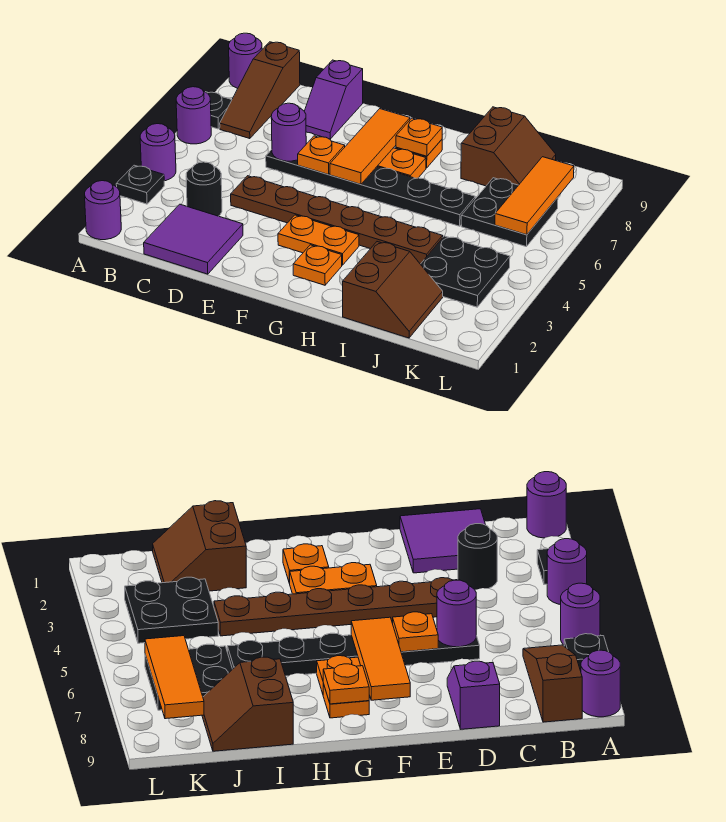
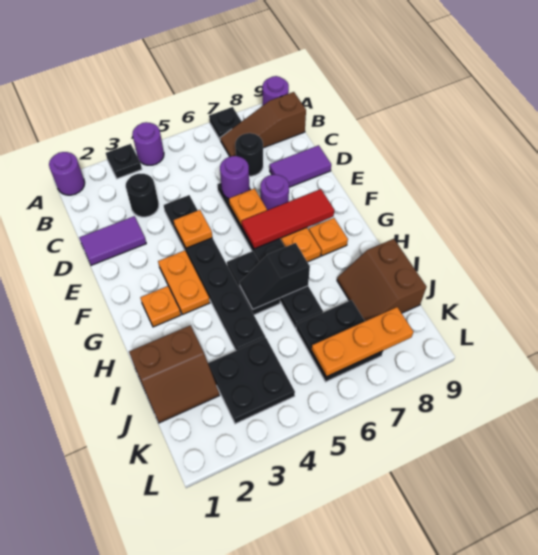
purple round brick A6 level 1 -> purple round brick E7 level 1
purple tile C1:D2 level 1 -> purple tile D1:D2 level 1
none -> black round brick C7 level 1
brown plate D4:I4 level 1 -> black plate D4:I4 level 1
purple slope D8:D9 level 1 top 9 -> purple tile D8:D9 level 1
orange tile F6:F8 level 2 -> red tile F6:F8 level 2
none -> black plate G5:H5 level 1
orange plate G8 level 2 -> orange plate E4 level 2
none -> black slope H5:H6 level 2 top 6
brown slope I8:J9 level 1 top I -> brown slope I8:J9 level 1 top 9
orange tile K6:K8 level 2 -> orange plate K6:K8 level 2

